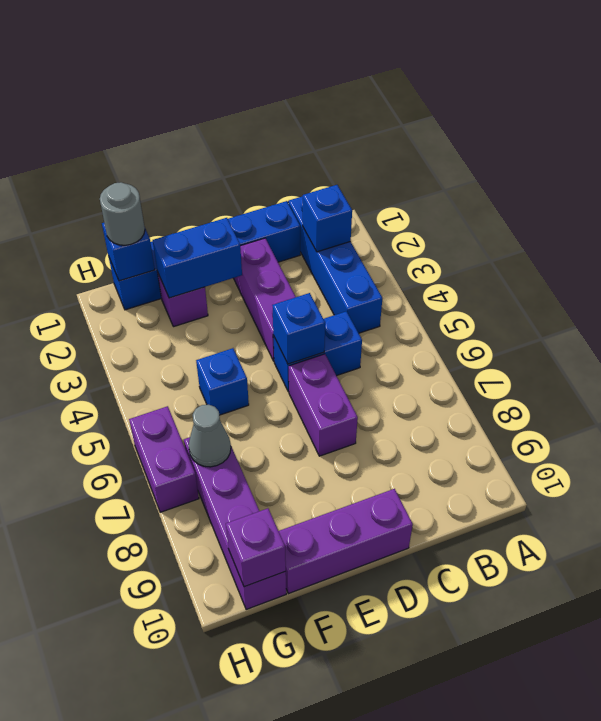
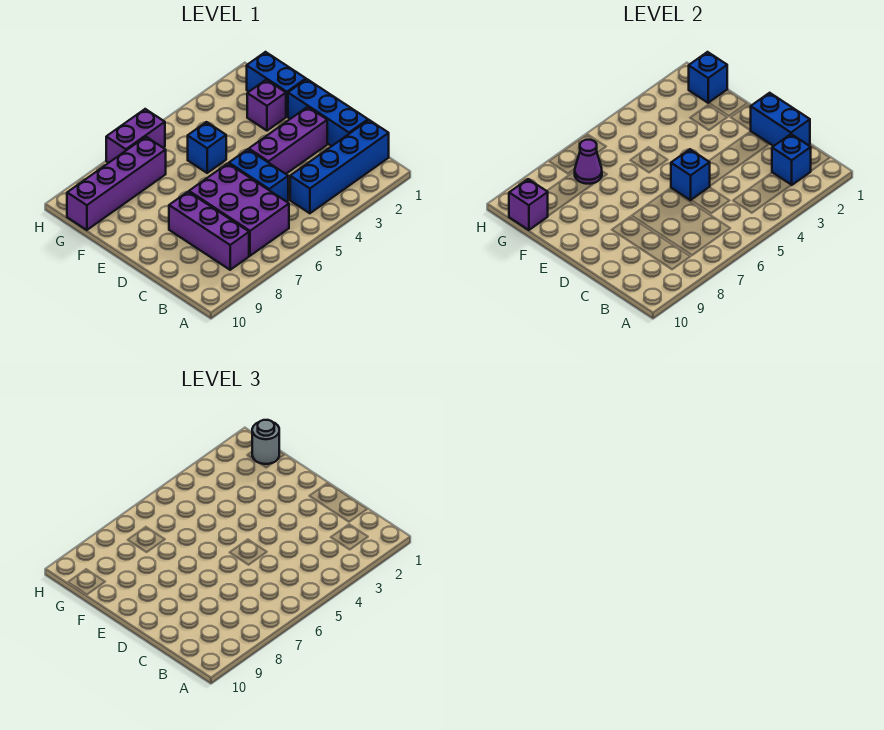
purple brick D6:D7 level 1 -> purple brick B6:D7 level 1
purple brick D10:F10 level 1 -> purple brick B8:D8 level 1
blue brick E2:F2 level 2 -> blue brick C1:D1 level 2
grey cone G7 level 2 -> purple cone G7 level 2

